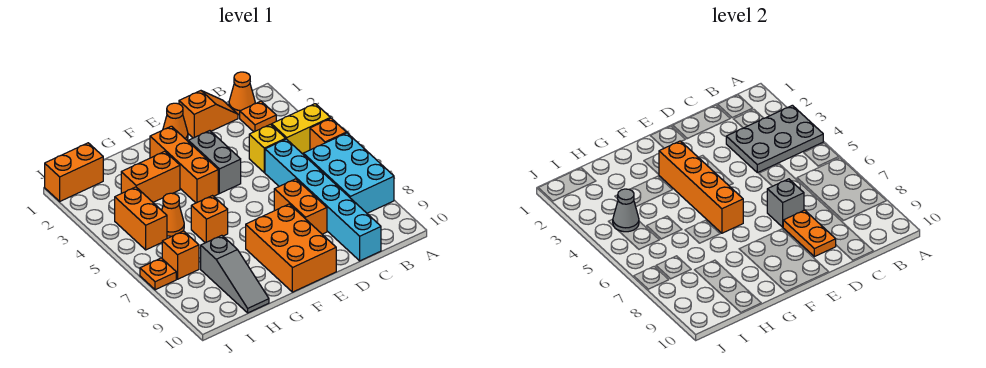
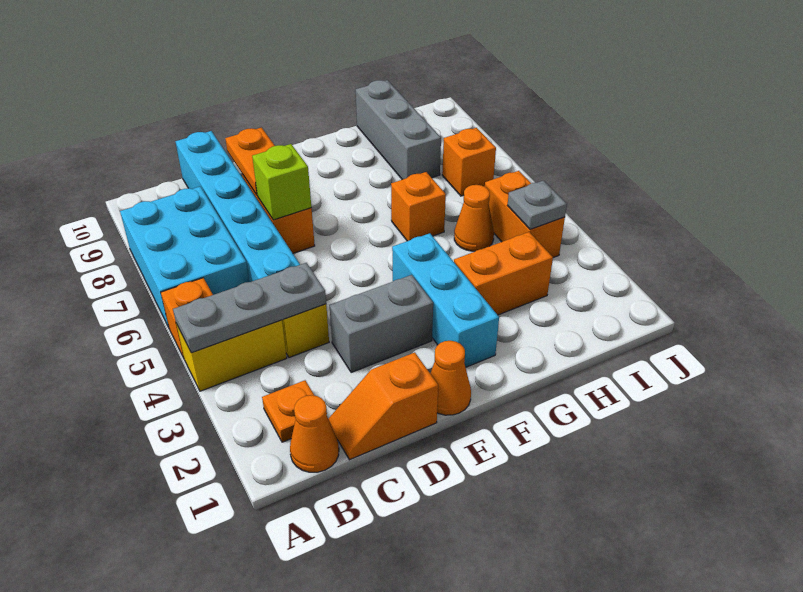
grey plate A3:C4 level 2 -> grey plate A4:C4 level 2
grey brick D7 level 2 -> lime brick D7 level 2
grey brick E3:E4 level 1 -> grey brick D3:E3 level 1
orange brick E8:F10 level 1 -> none
orange brick F2:F4 level 1 -> cyan brick F2:F4 level 1
orange brick F3:F6 level 2 -> none
grey slope H8:H10 level 1 top 8 -> grey brick H8:H10 level 1
orange brick I1:J1 level 1 -> none
grey cone I4 level 2 -> grey plate I4 level 2
orange plate J7 level 1 -> none

